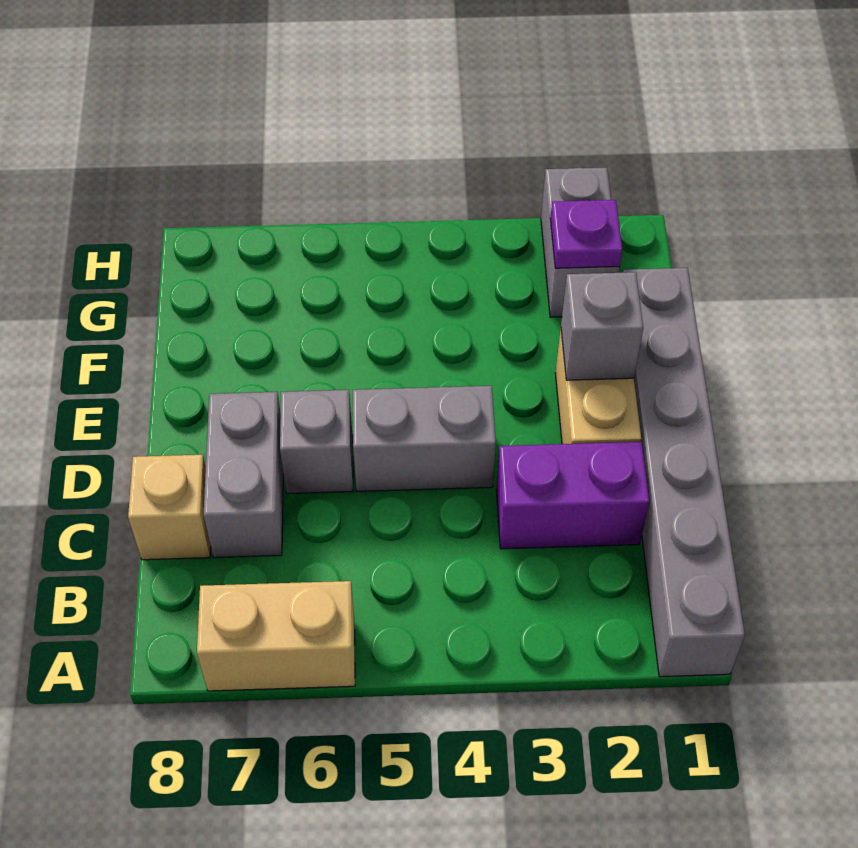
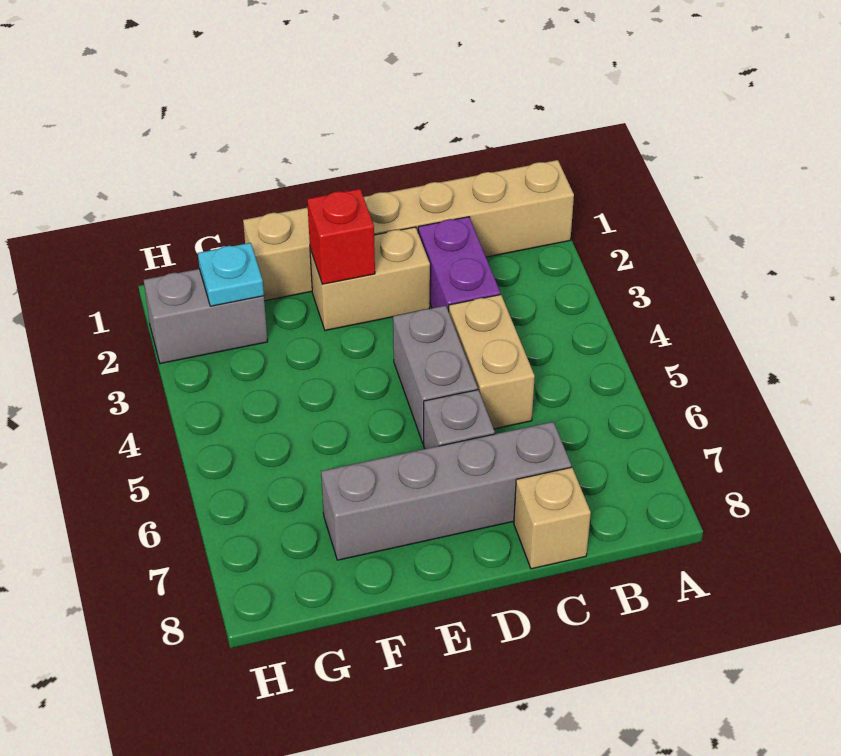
grey brick A1:F1 level 1 -> tan brick A1:F1 level 1
tan brick A6:A7 level 1 -> tan brick C4:C5 level 1
grey brick C7:D7 level 1 -> grey brick C7:F7 level 1
grey brick E2 level 2 -> red brick E2 level 2
purple plate G2 level 2 -> cyan plate G2 level 2

